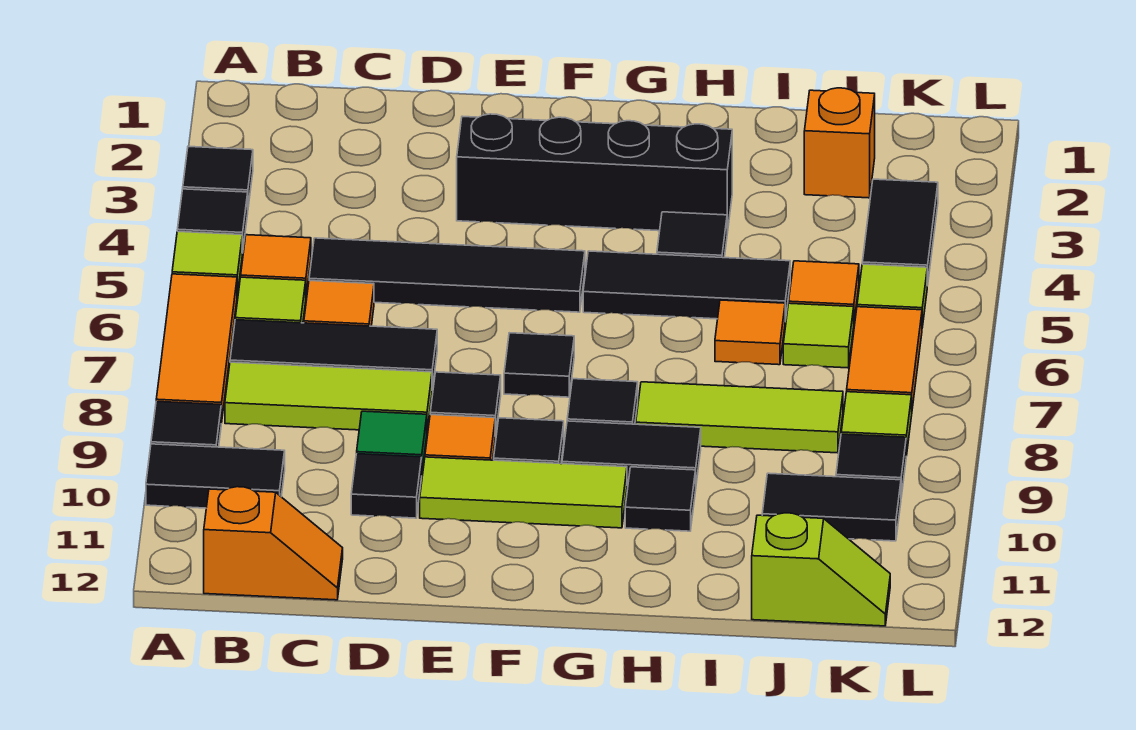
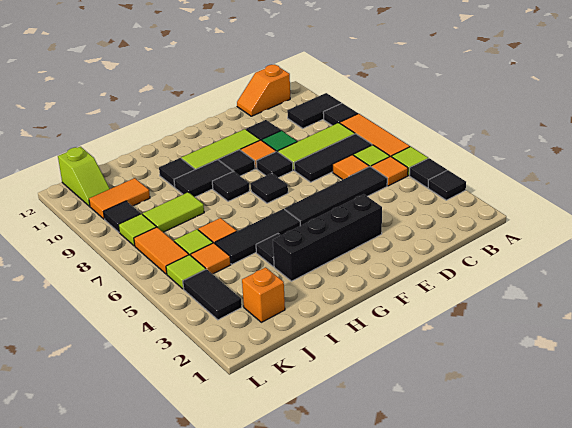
lime tile H8:J8 level 1 -> lime tile I8:J8 level 1
black tile J10:K10 level 1 -> orange tile J10:K10 level 1
lime slope J12:K12 level 1 top J -> lime slope K11:K12 level 1 top 12

